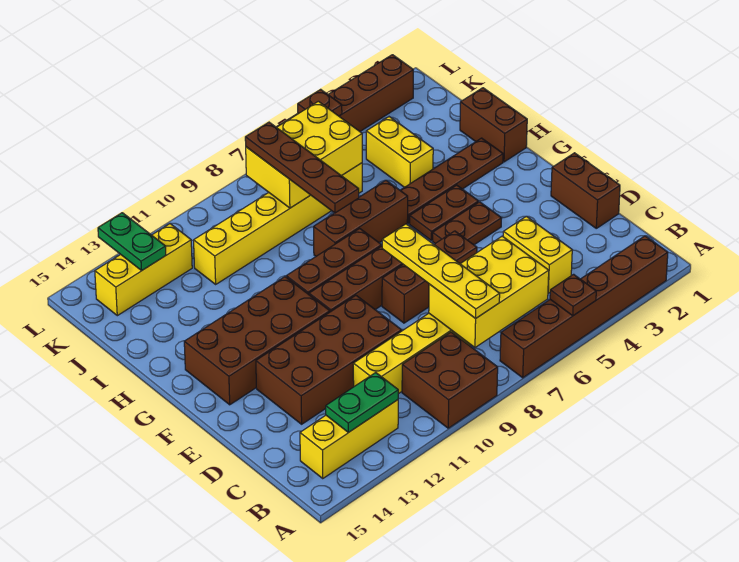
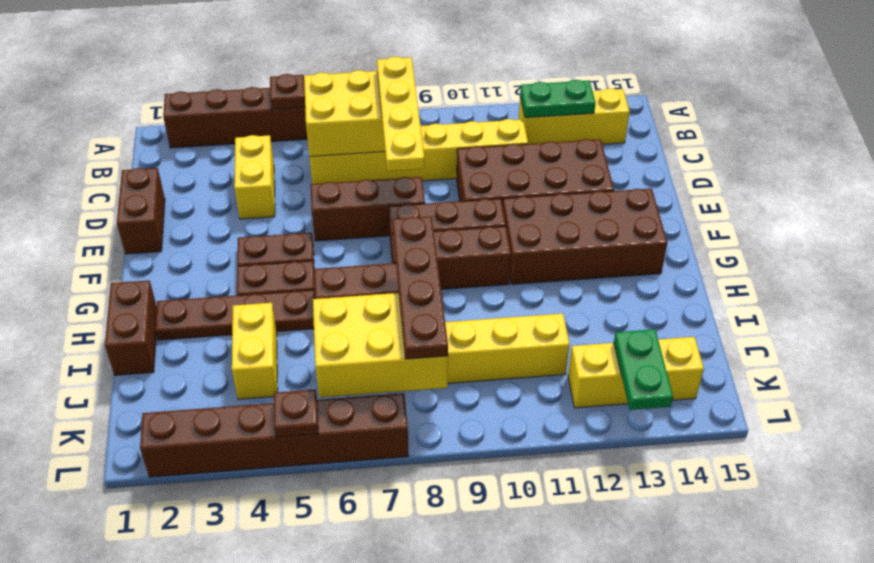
brown brick A9:B10 level 1 -> none

